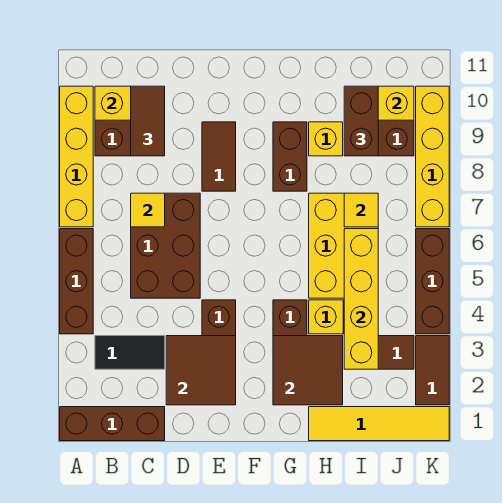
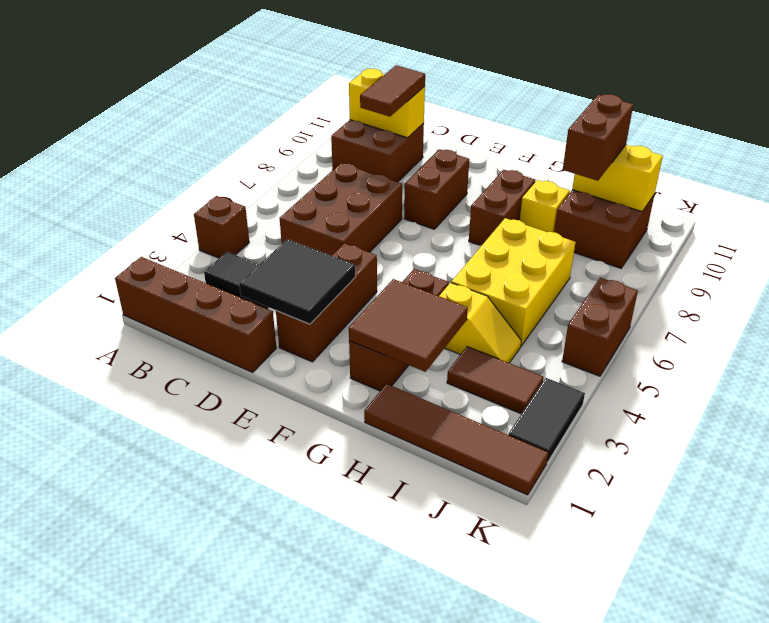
brown brick A1:C1 level 1 -> brown brick A1:D1 level 1
brown brick A4:A6 level 1 -> brown brick A4 level 1
yellow brick A7:A10 level 1 -> none
yellow tile C7 level 2 -> none
brown tile D2:E3 level 2 -> black tile D2:E3 level 2
brown tile E8:E9 level 1 -> brown brick E8:E9 level 1
yellow tile H1:K1 level 1 -> brown tile H1:K1 level 1
yellow brick I3:I6 level 2 -> none
yellow tile I7 level 2 -> none
brown tile K2:K3 level 1 -> black tile K2:K3 level 1
brown brick K4:K6 level 1 -> brown brick K5:K6 level 1
yellow brick K7:K10 level 1 -> none

